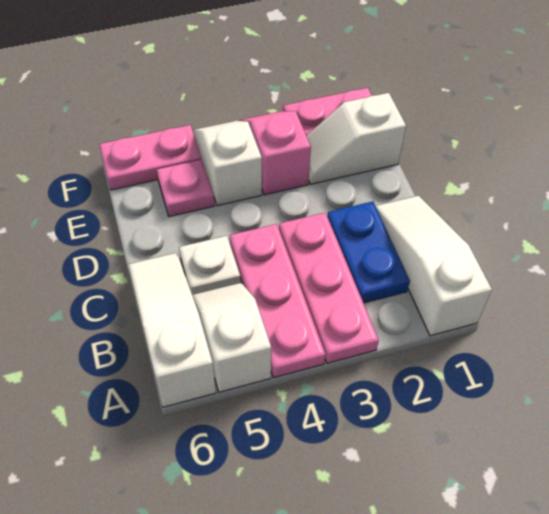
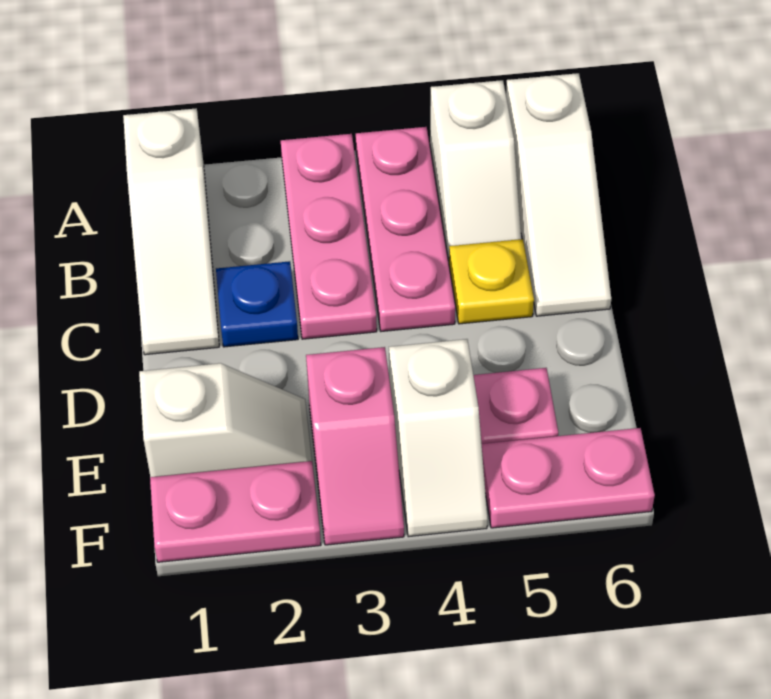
blue plate B2:C2 level 1 -> blue plate C2 level 1
white plate C5 level 1 -> yellow plate C5 level 1

